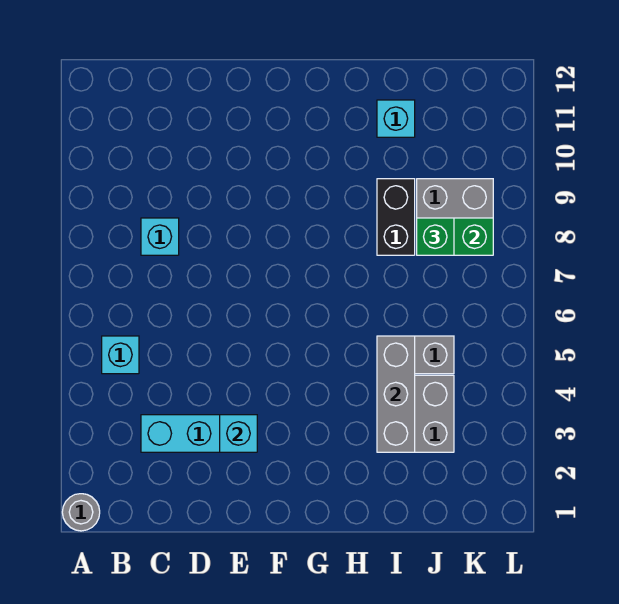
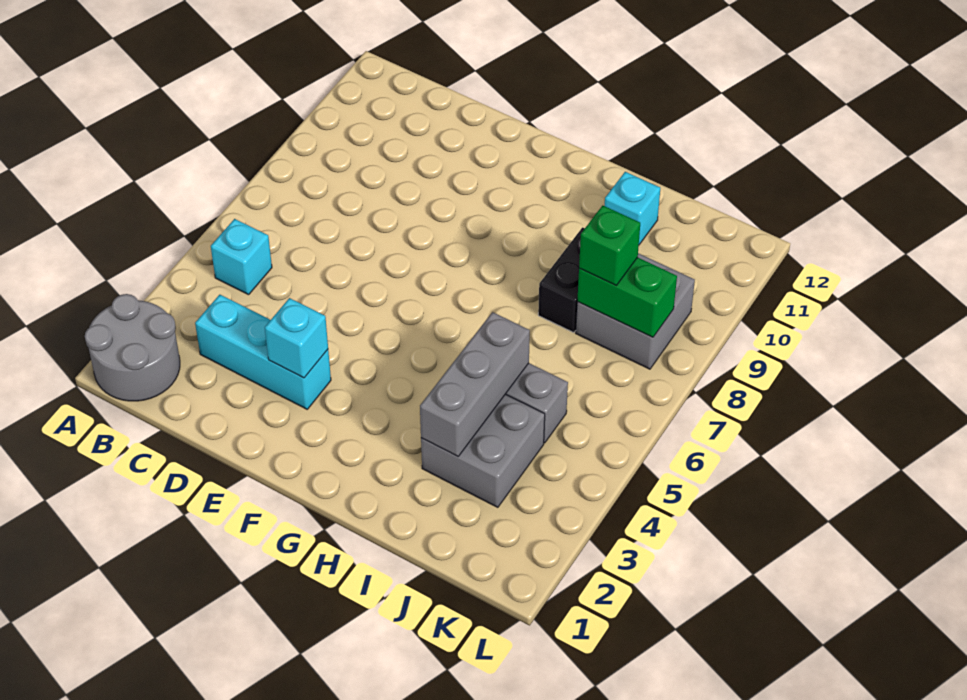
grey round brick A1 level 1 -> grey round brick A1:B2 level 1
cyan brick C8 level 1 -> none

